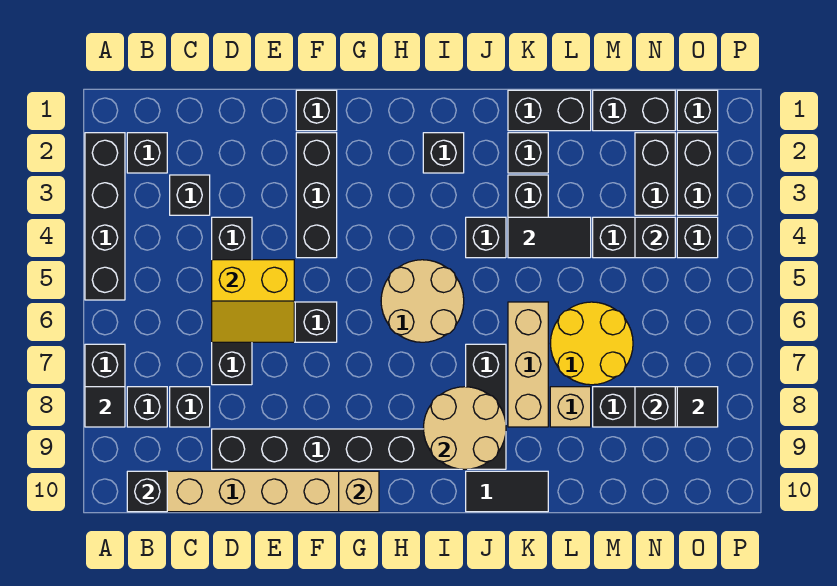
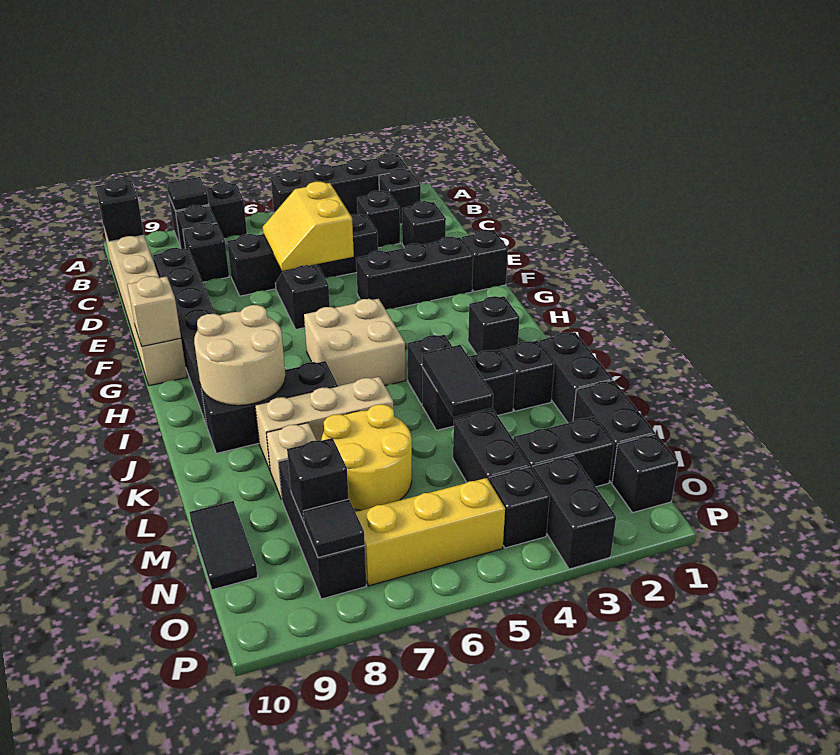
tan round brick H5:I6 level 1 -> tan brick H5:I6 level 1
black tile J10:K10 level 1 -> black tile M10:N10 level 1
black brick N4 level 2 -> black brick D2 level 1
black brick O2:O3 level 1 -> black brick O3:P3 level 1
none -> yellow brick O5:O7 level 1

